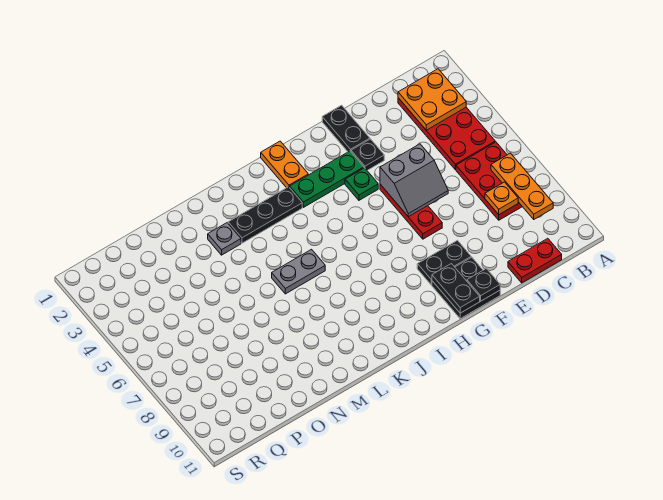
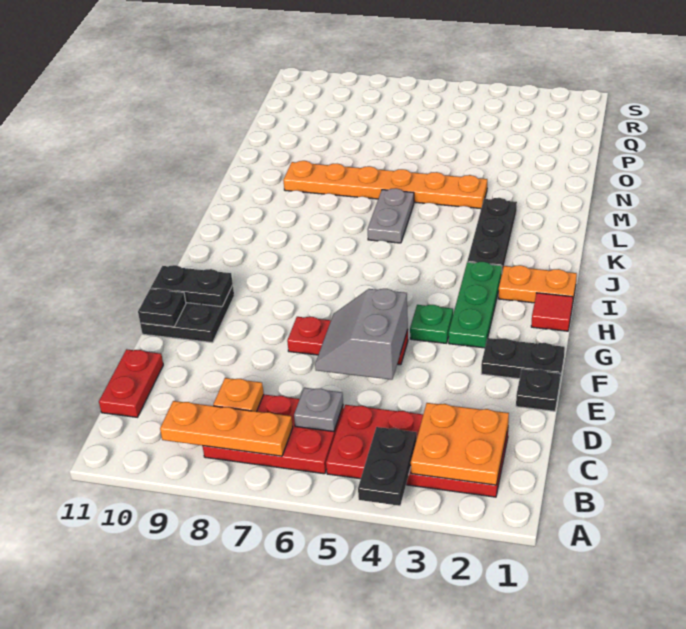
black plate F3 level 1 -> black plate E1 level 1
black plate F9:G9 level 1 -> black plate A4:B4 level 2
none -> red tile H1 level 1
grey plate M3 level 1 -> grey plate C6 level 2
none -> orange plate M4:M9 level 1

